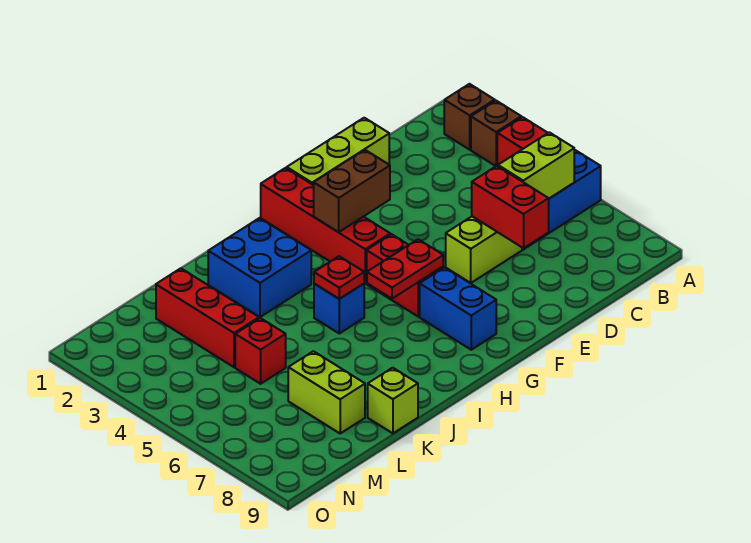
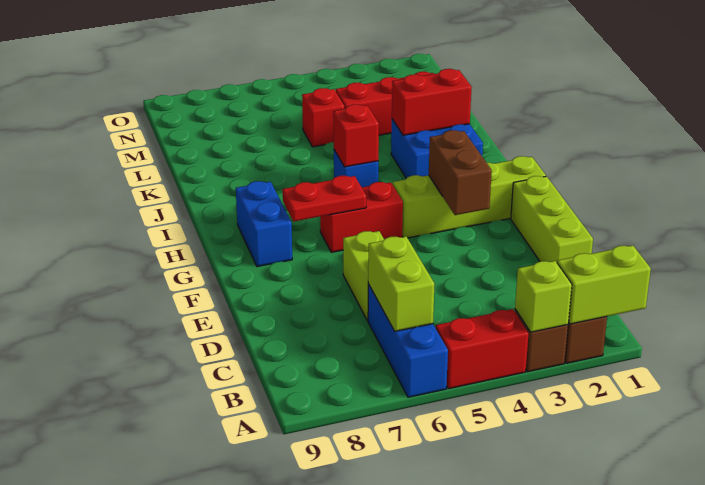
red brick D6:D7 level 2 -> red brick J2:J3 level 2
red brick G1:G4 level 1 -> lime brick G1:G4 level 1
red plate G6:H6 level 2 -> red plate G6:G7 level 2
blue brick G7:G8 level 1 -> blue brick G8:H8 level 1
red plate I5 level 2 -> red brick I5 level 2
lime brick K9 level 1 -> lime brick A3 level 2
lime brick L7:L8 level 1 -> lime brick A1:A2 level 2

